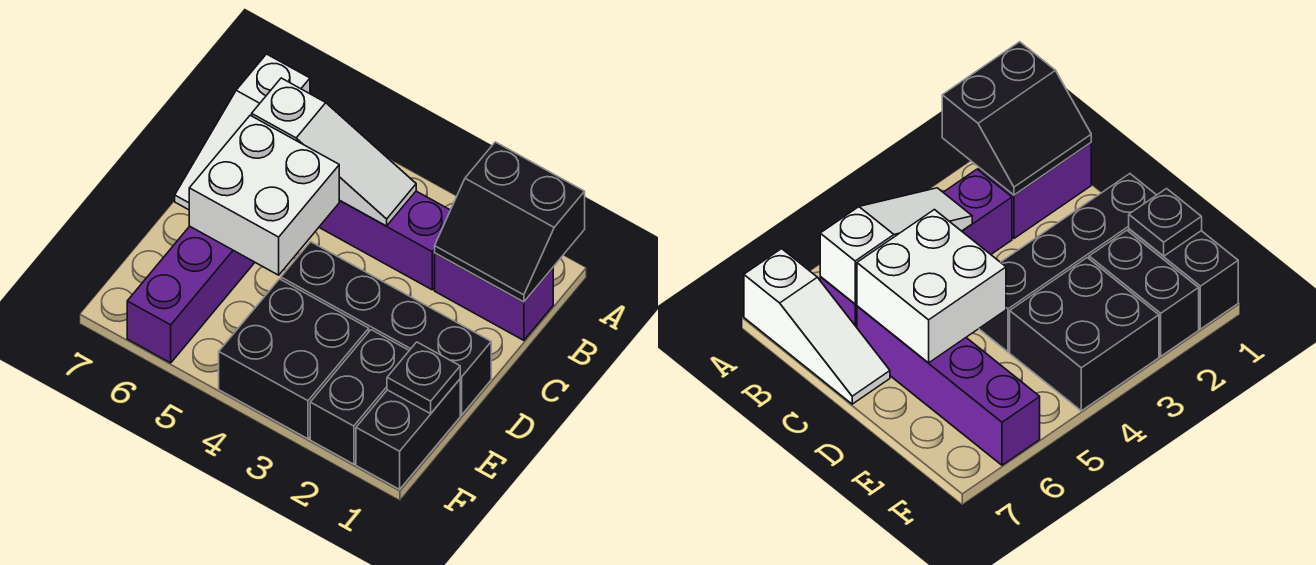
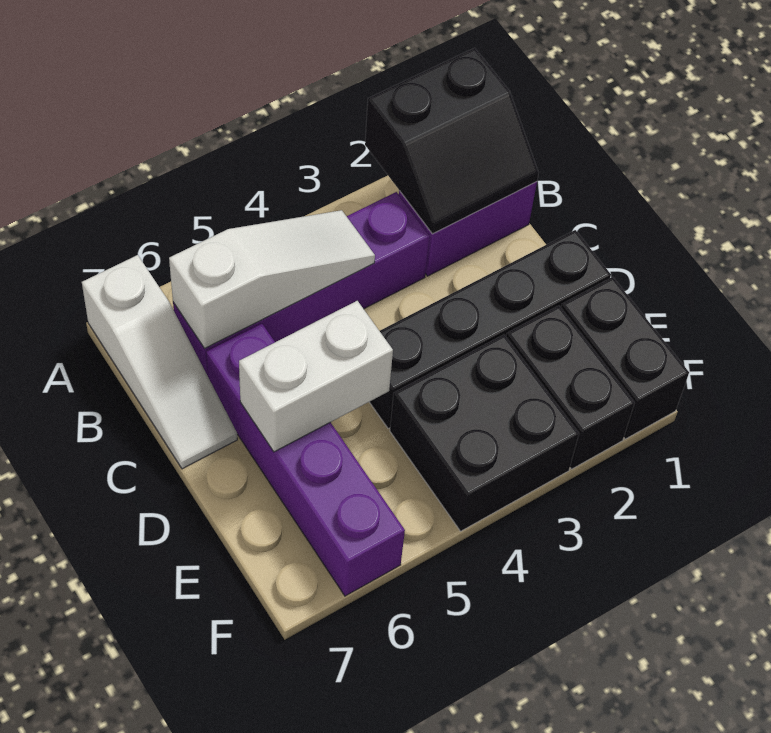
white brick C5:D6 level 2 -> white brick D5:D6 level 2
black plate E1 level 2 -> none

